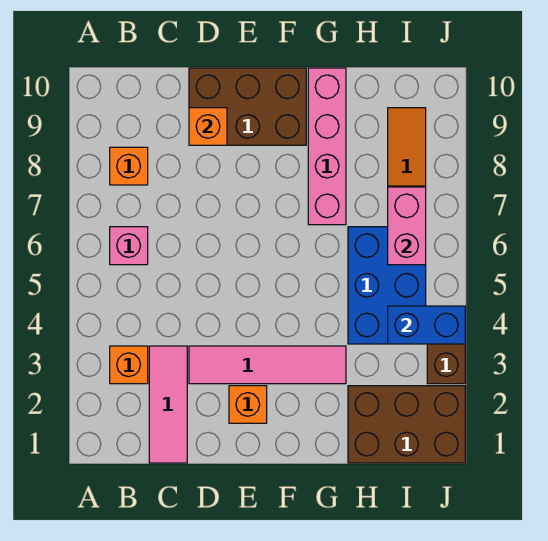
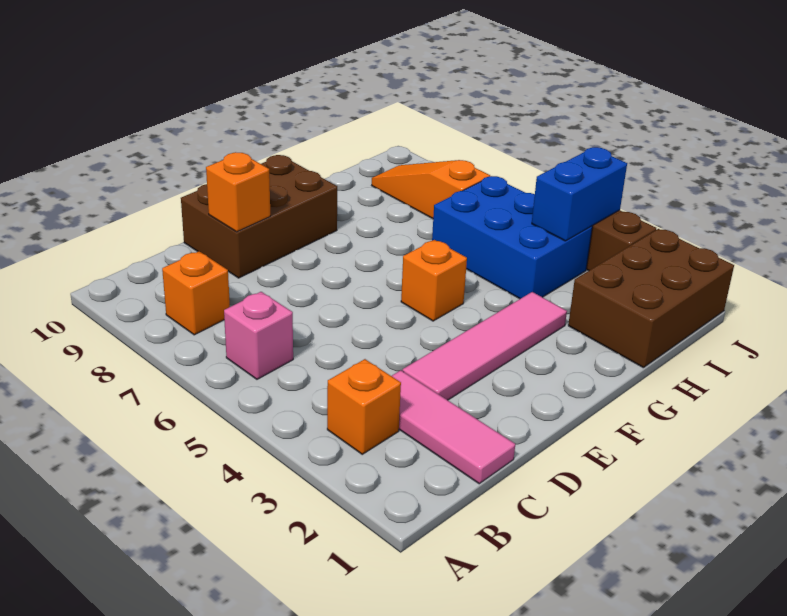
orange brick E2 level 1 -> orange brick F5 level 1
pink brick G7:G10 level 1 -> none
pink brick I6:I7 level 2 -> none

